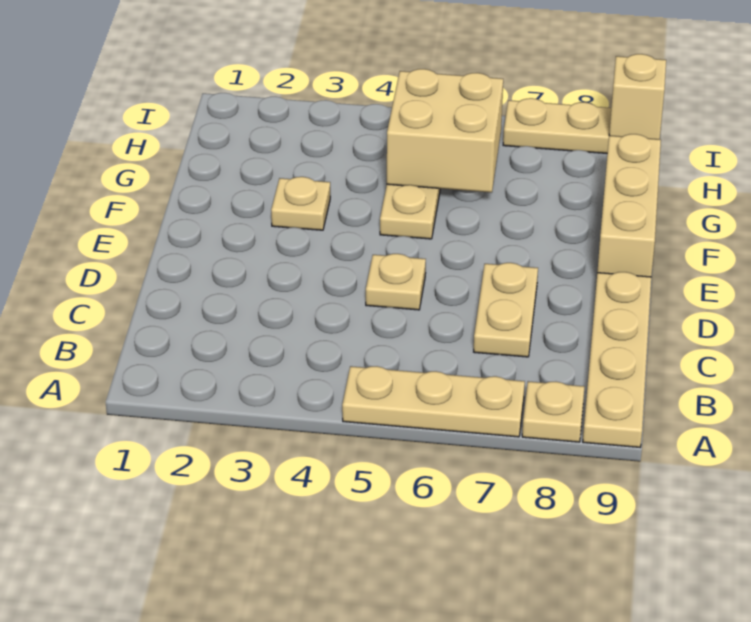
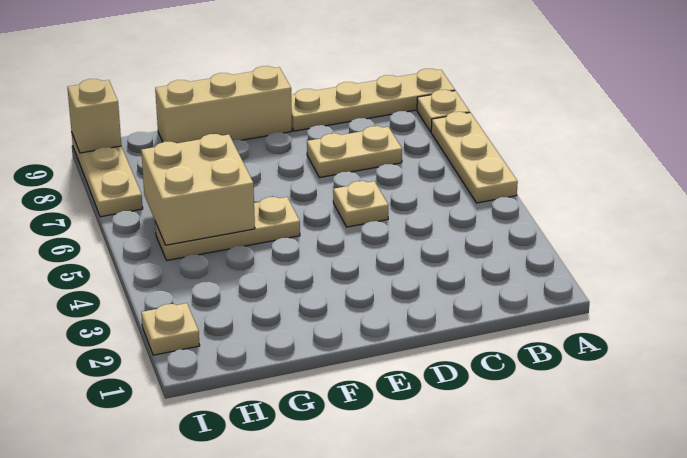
tan plate F3 level 1 -> tan plate I2 level 1

